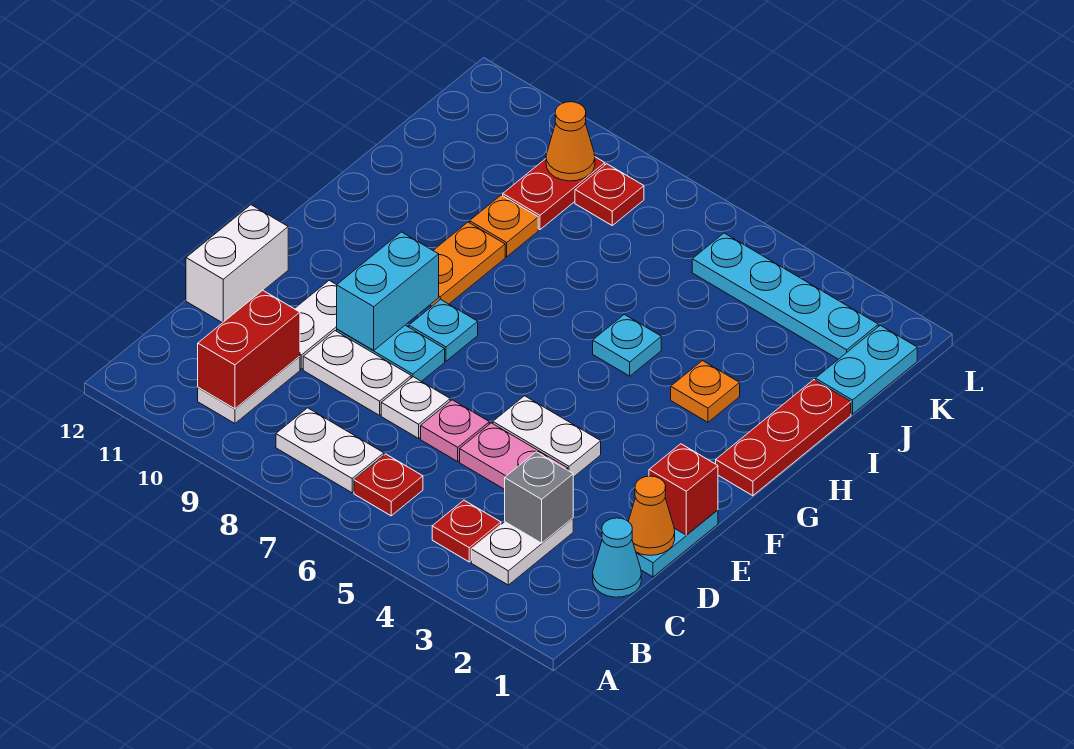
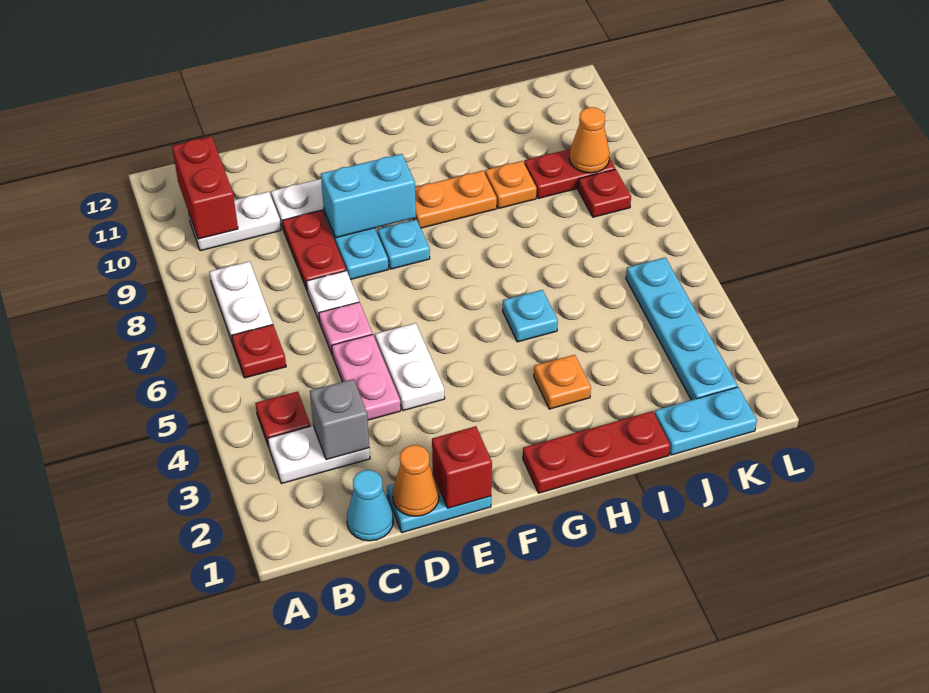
red brick B10:C10 level 2 -> red brick B10:B11 level 2
white plate D8:D9 level 1 -> red plate D8:D9 level 1
white brick D12:E12 level 1 -> none

